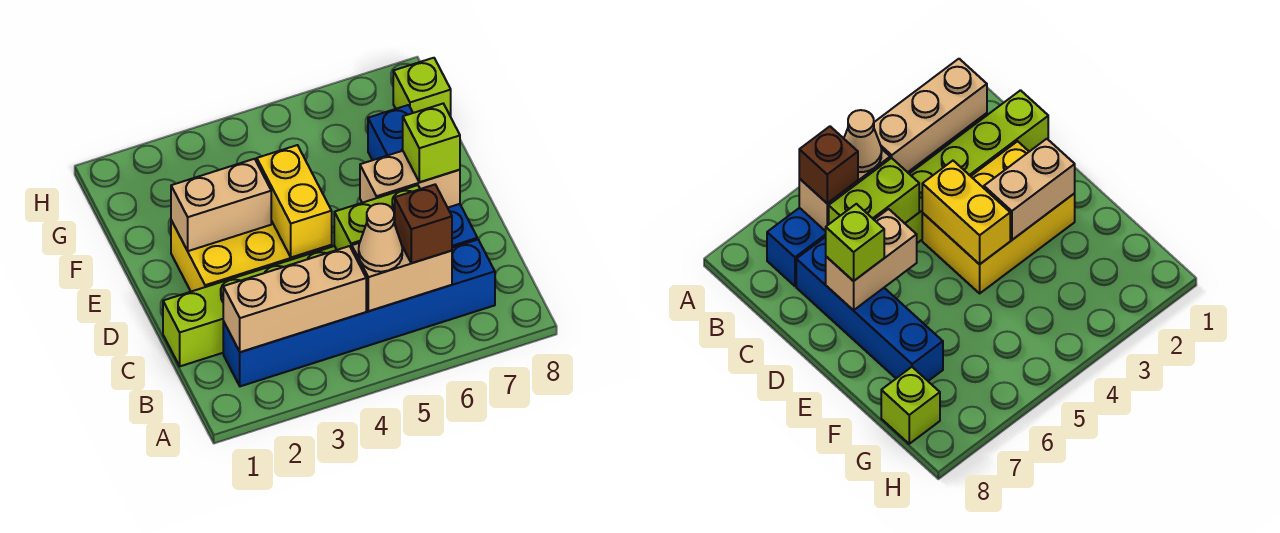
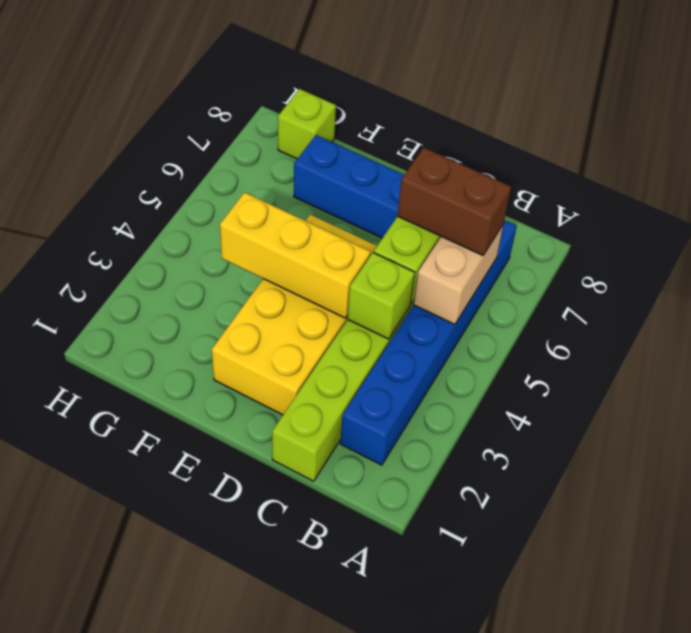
tan brick B2:B4 level 2 -> none
tan cone B5 level 3 -> none
brown brick B6 level 3 -> brown brick B6:C6 level 3
yellow brick D2:E4 level 1 -> yellow brick D2:E5 level 1
yellow brick D4:E4 level 2 -> yellow brick D4:F4 level 2
tan brick D6:D7 level 2 -> none
lime brick D7 level 3 -> lime brick C4 level 2
tan brick E2:E3 level 2 -> none

